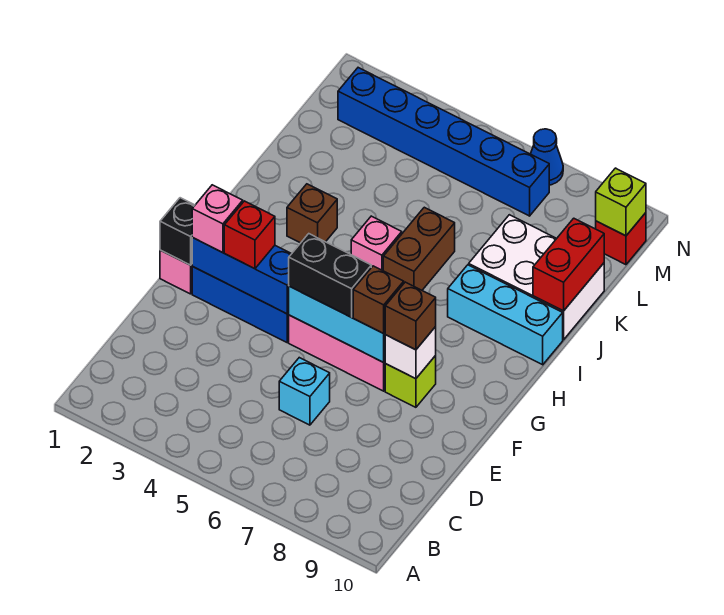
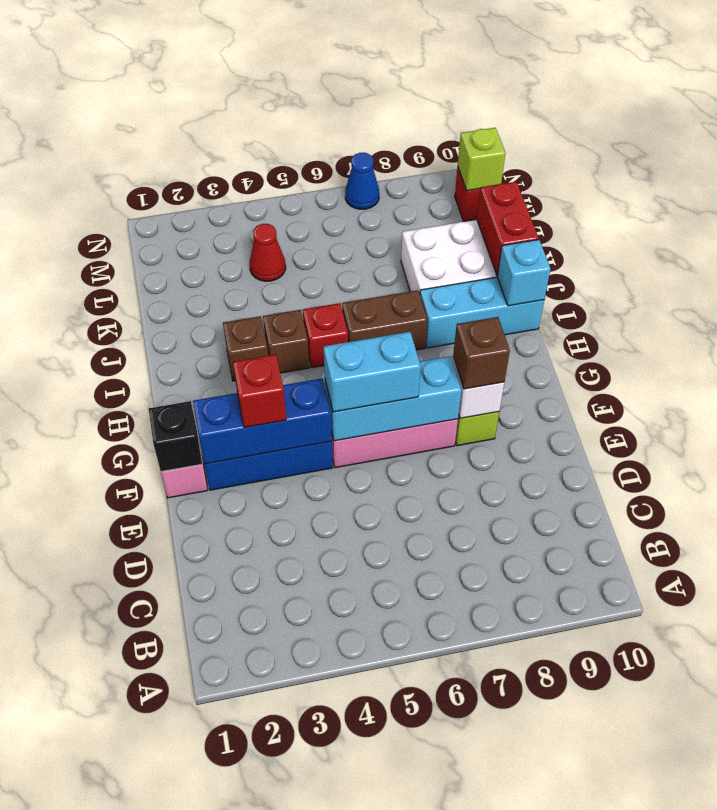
cyan brick D6 level 1 -> cyan brick I10 level 2
pink brick F2 level 3 -> none
black brick F5:F6 level 3 -> cyan brick F5:F6 level 3
brown brick F7 level 3 -> brown brick I4 level 1
pink brick I5 level 1 -> red brick I5 level 1
brown brick I6:J6 level 1 -> brown brick I6:I7 level 1
none -> red cone L4 level 1
blue brick M2:M7 level 1 -> none

